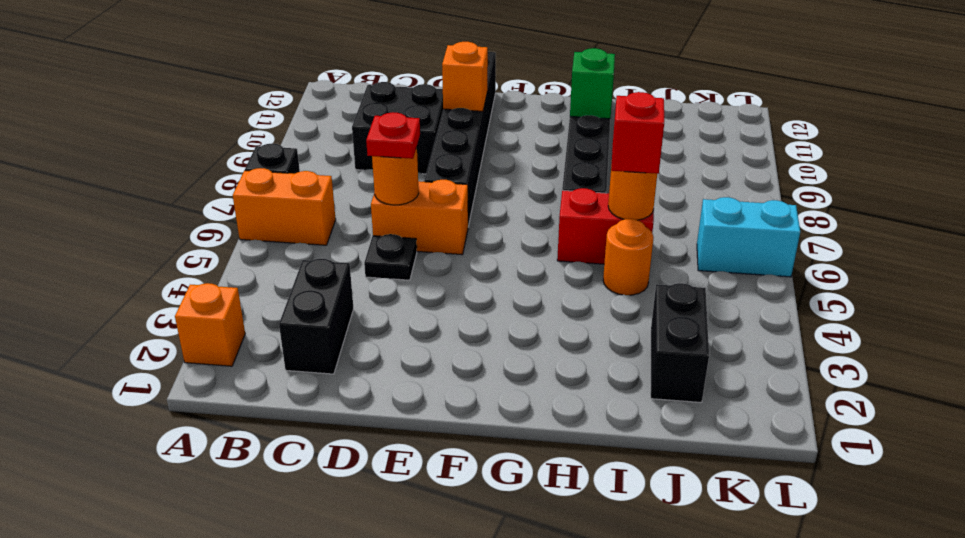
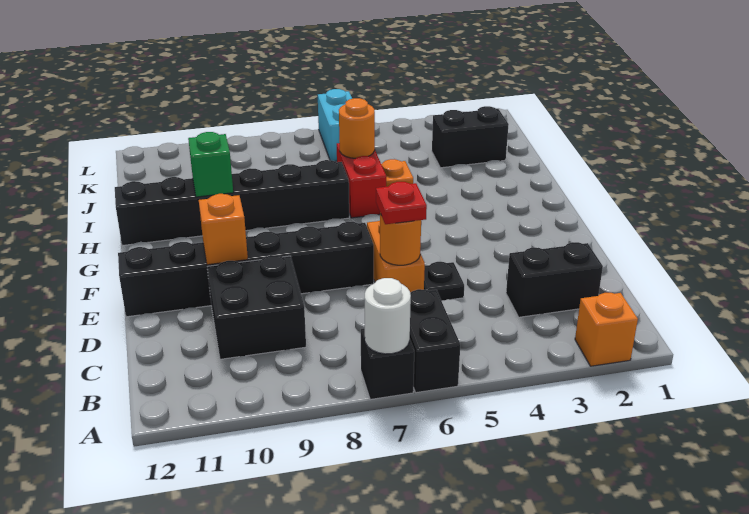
orange brick A6:B6 level 1 -> black brick A6:B6 level 1
none -> white round brick A7 level 2
orange round brick I5 level 1 -> orange plate I5 level 1
red brick I6 level 3 -> none

